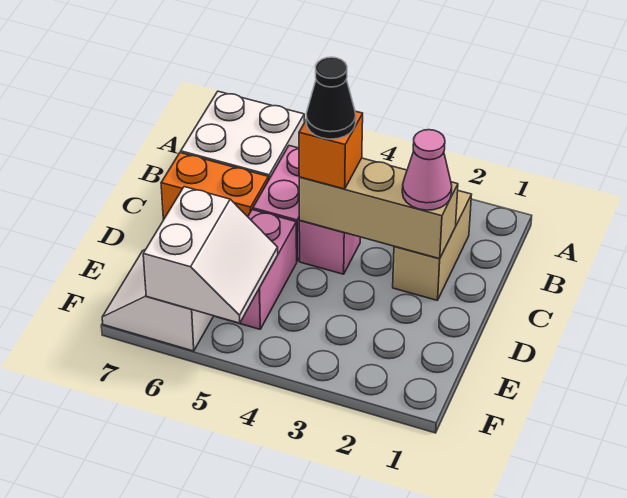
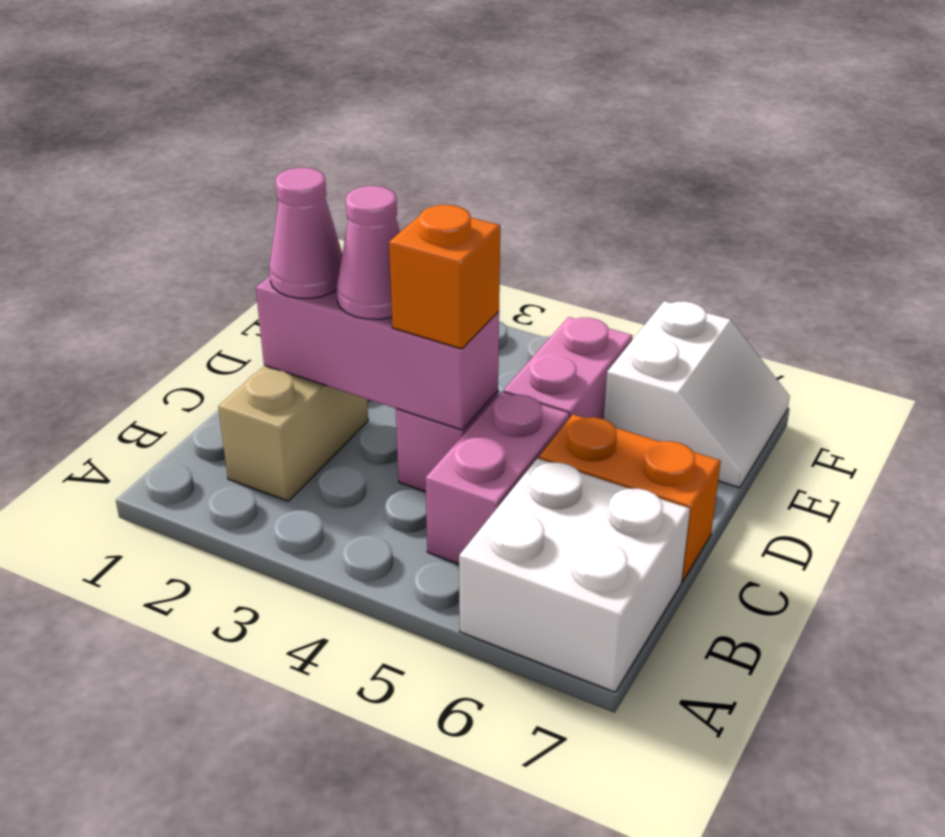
tan brick C2:C4 level 2 -> pink brick C2:C4 level 2
none -> pink cone C3 level 3
black cone C4 level 4 -> none
white slope E5:F6 level 2 top 6 -> none

